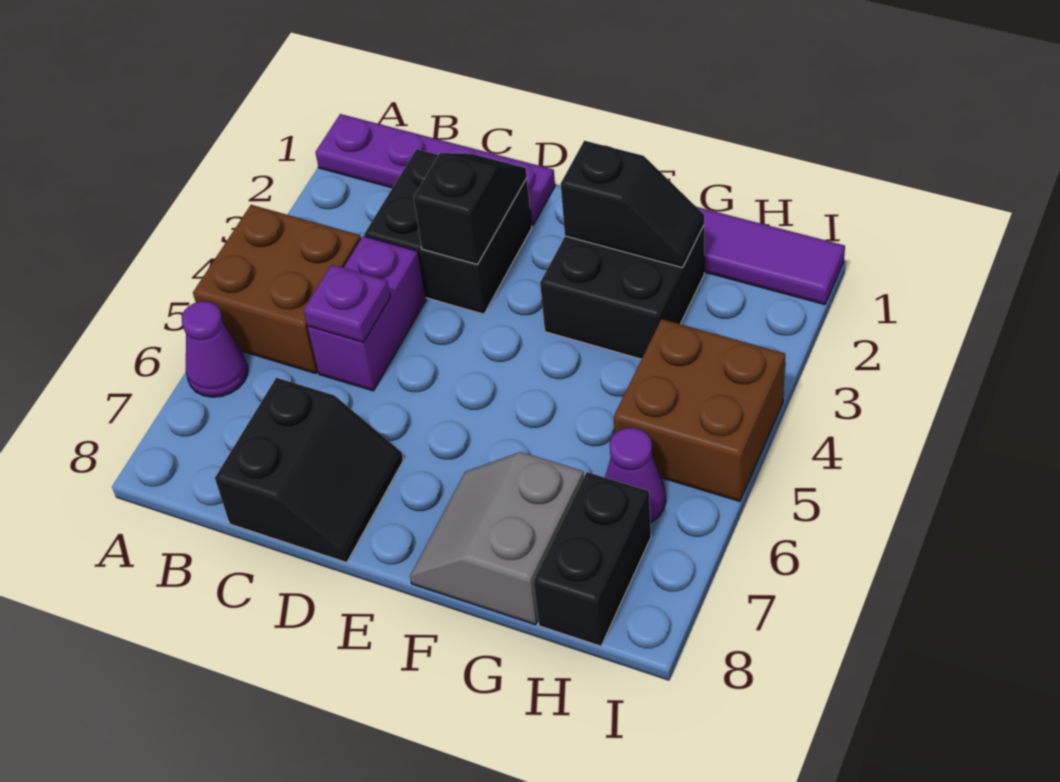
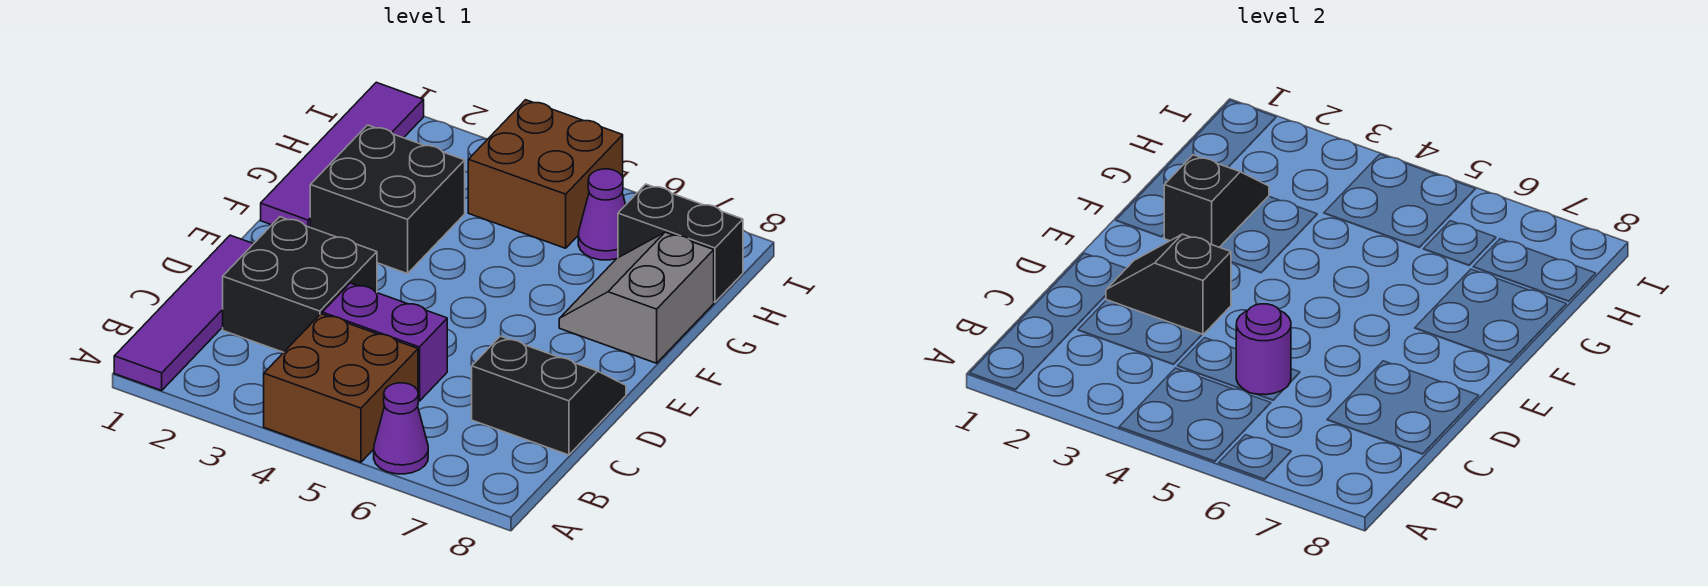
purple plate A1:D1 level 1 -> purple tile A1:D1 level 1
purple plate C5 level 2 -> purple round brick C5 level 2
grey slope F7:G8 level 1 top G -> grey slope F7:G8 level 1 top 8

